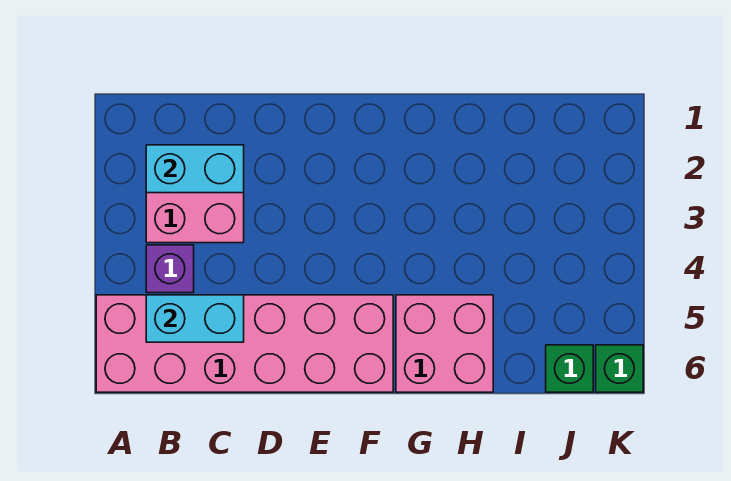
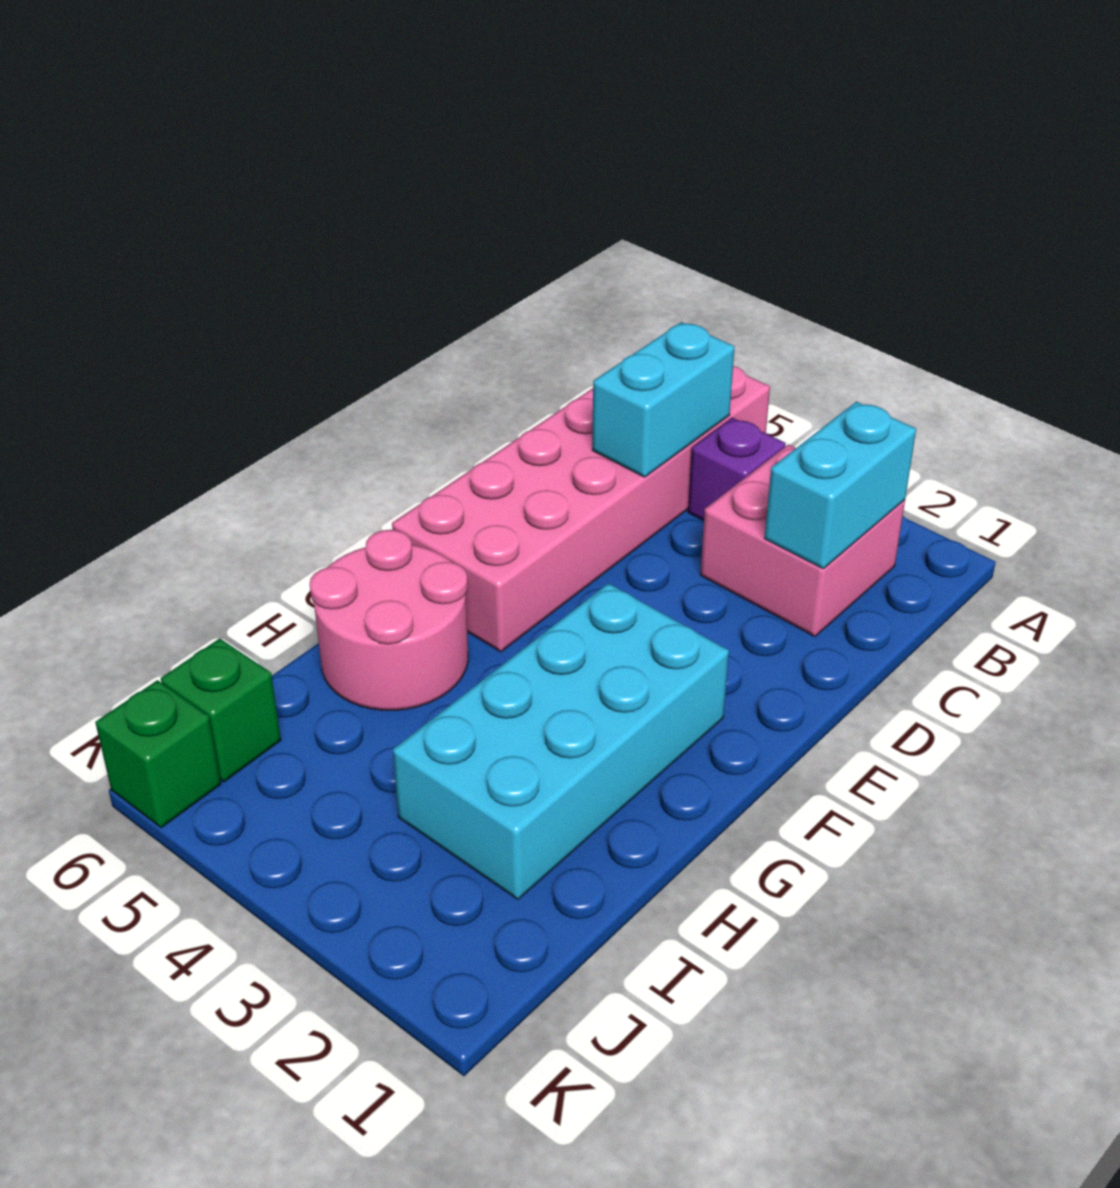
none -> cyan brick F2:I3 level 1
pink brick G5:H6 level 1 -> pink round brick G5:H6 level 1

